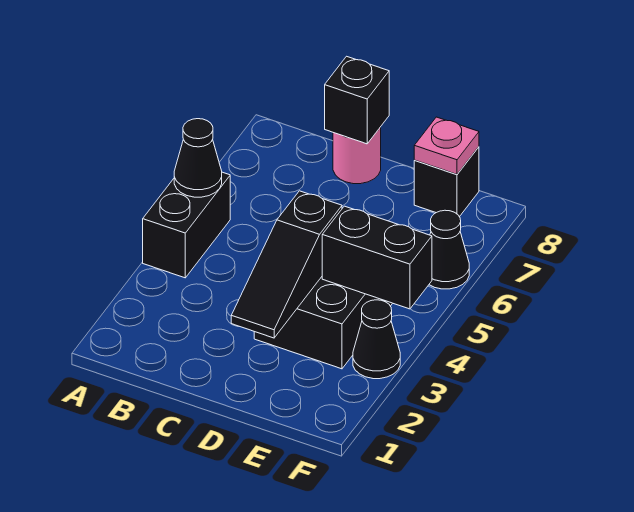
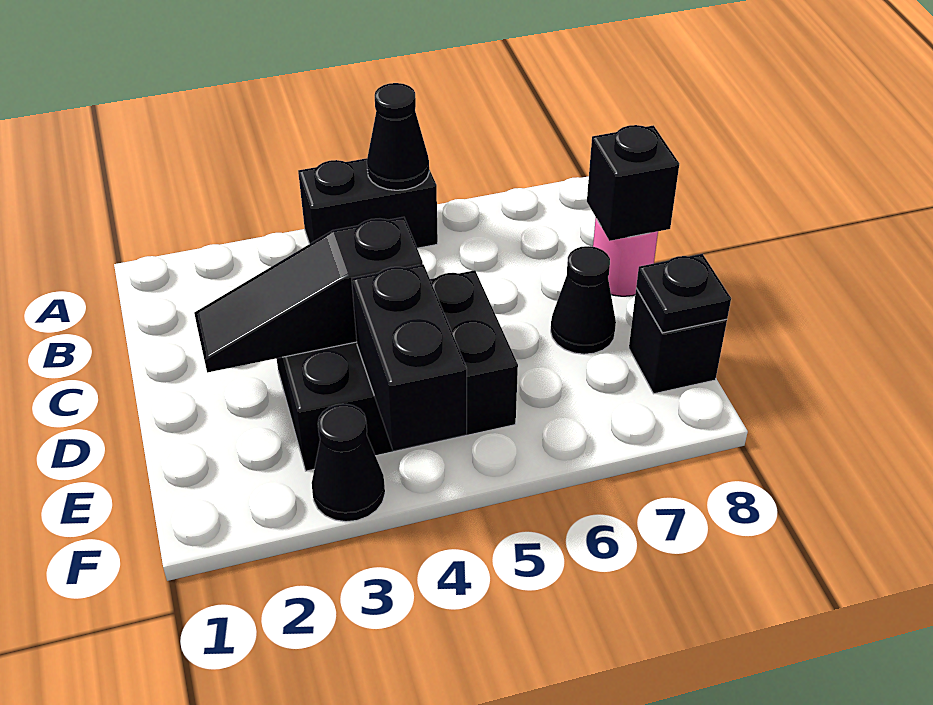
pink plate E8 level 2 -> black plate E8 level 2
black cone F6 level 1 -> black cone D7 level 1

